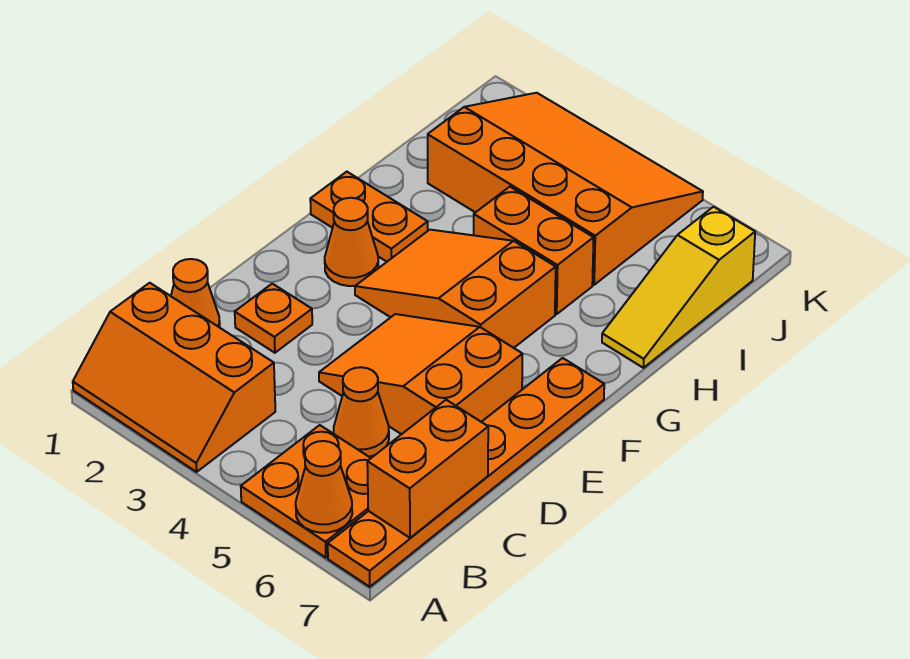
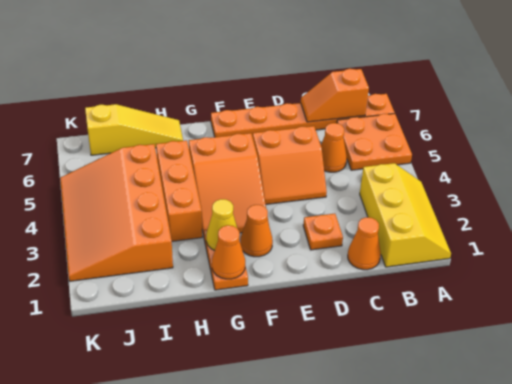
orange slope A1:B3 level 1 top B -> yellow slope A1:B3 level 1 top B
orange cone A6 level 2 -> orange cone G1 level 2
orange brick B7:C7 level 2 -> orange slope B7:C7 level 2 top B
orange slope D4:E6 level 1 top 6 -> orange slope D4:E5 level 1 top 5
none -> yellow cone G2 level 2
orange brick H4:H5 level 1 -> orange brick H3:H5 level 1

